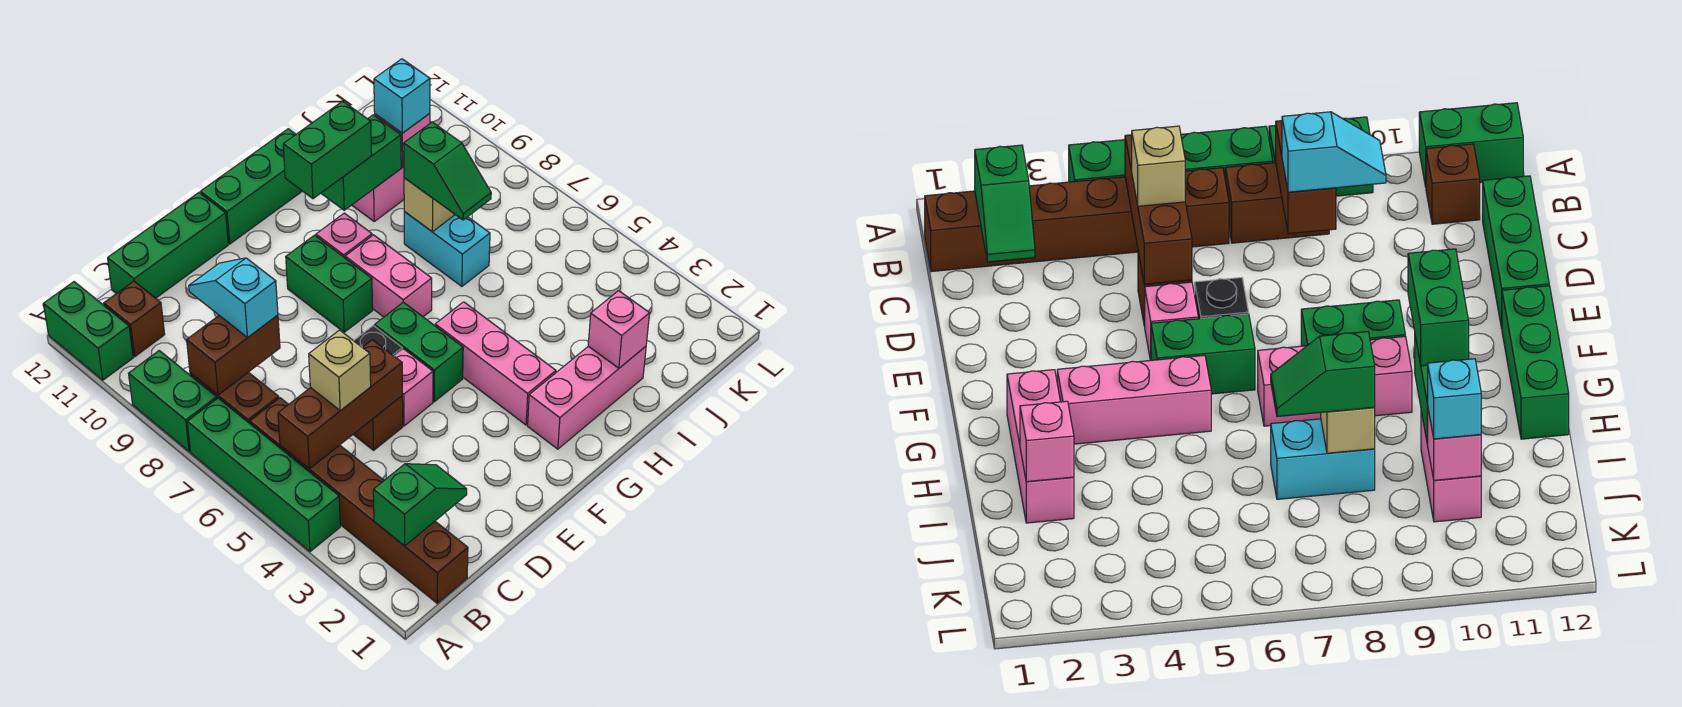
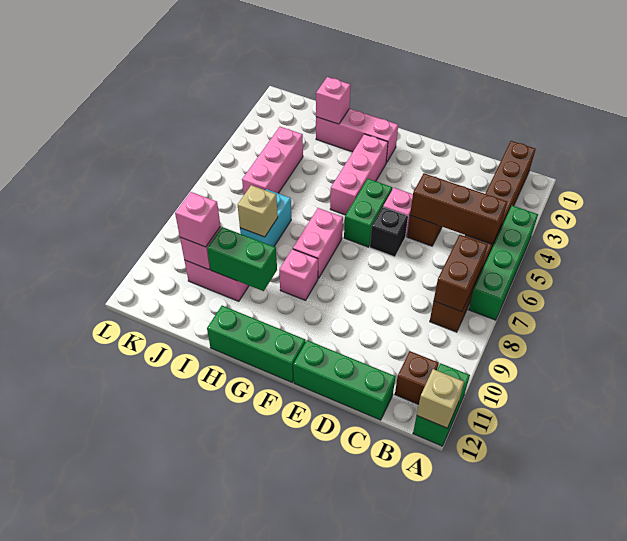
green brick A8:A9 level 1 -> none
green slope B2:C2 level 2 top B -> none
brown brick B8:C8 level 2 -> brown brick B7:B8 level 2
tan brick C5 level 3 -> tan brick A12 level 2
cyan slope C8:C9 level 3 top 8 -> none
green brick F8:F9 level 1 -> none
green brick G10:H10 level 3 -> none
green slope I7:I8 level 3 top 8 -> none
none -> pink brick J4:J6 level 1
cyan brick J10 level 3 -> pink brick J10 level 3

